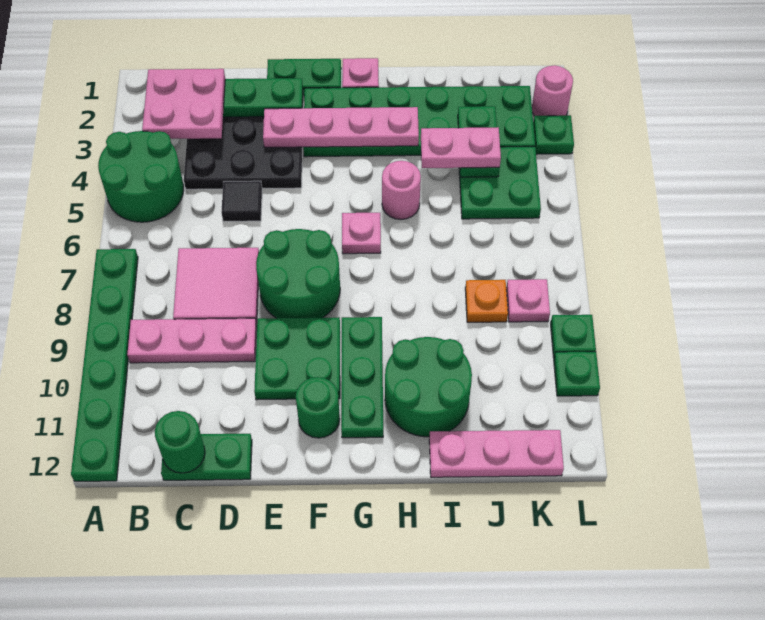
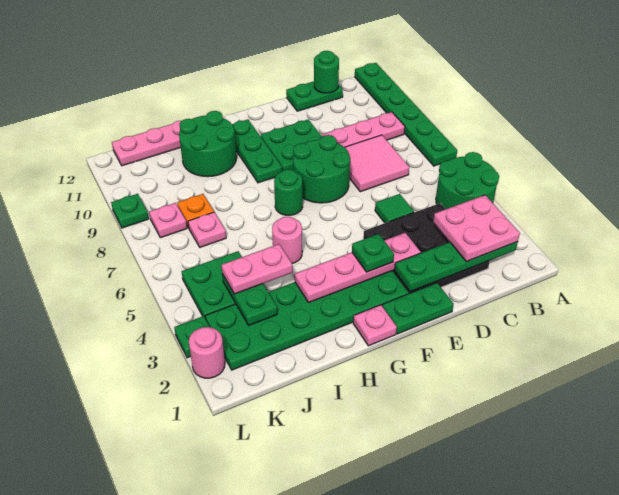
black tile D5 level 1 -> green tile D5 level 1
green round brick F11 level 1 -> green round brick G7 level 1
pink plate G6 level 1 -> pink plate J7 level 1
green plate L10 level 1 -> green plate F3 level 3

